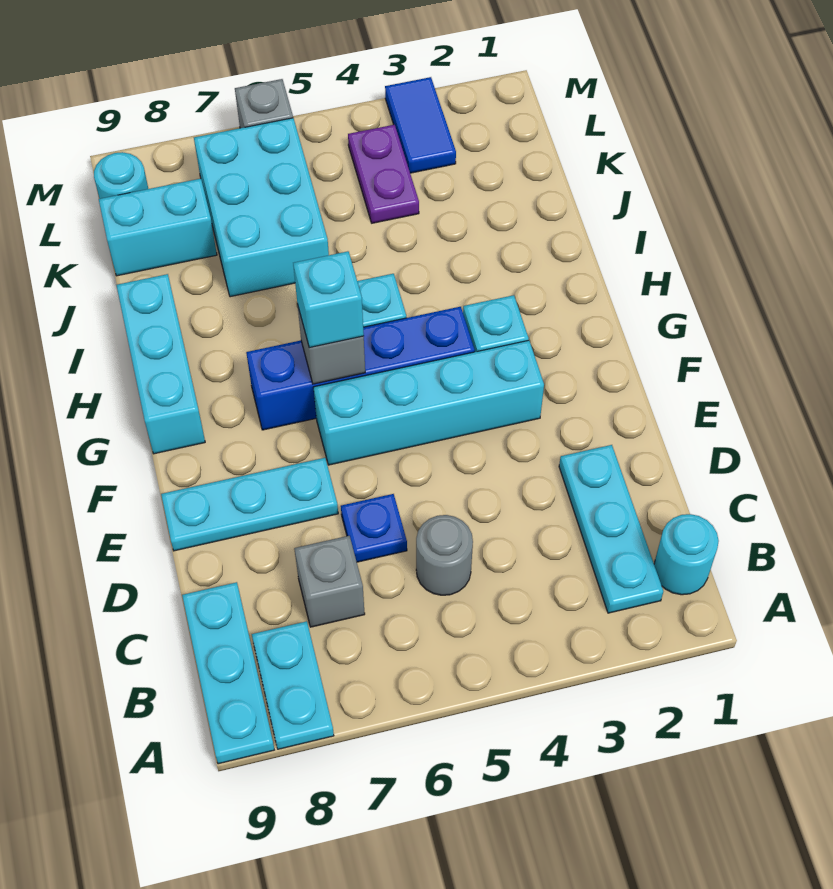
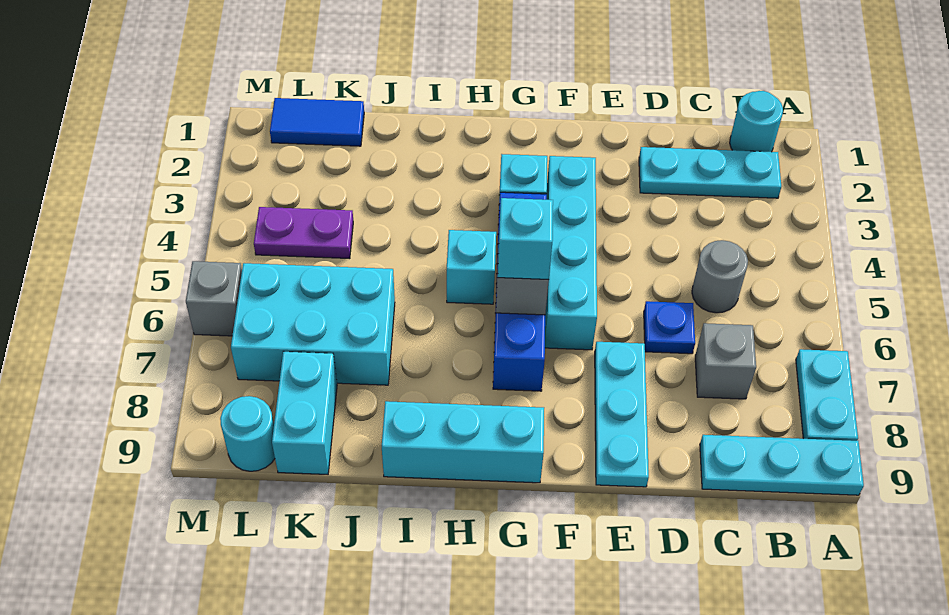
cyan plate A8:B8 level 1 -> cyan plate A7:A8 level 1
blue tile L3:M3 level 1 -> blue tile K1:L1 level 1

